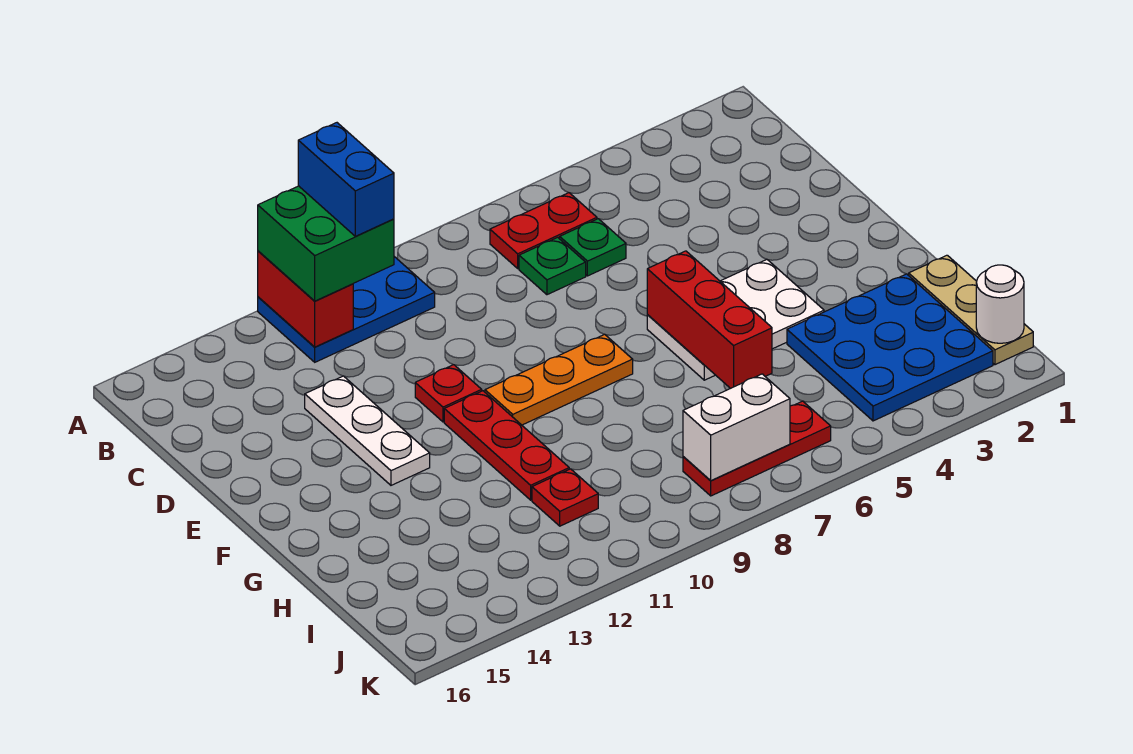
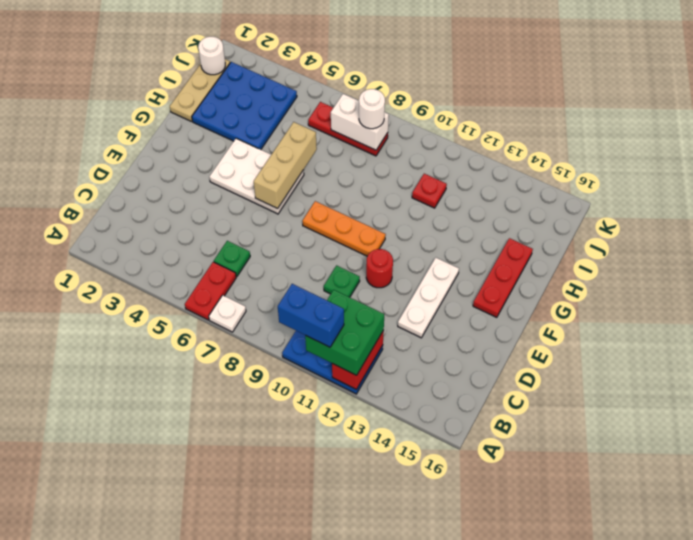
none -> white plate A7 level 1
blue brick A11:B11 level 4 -> blue brick A10:A11 level 4
red plate B6:B7 level 1 -> red plate A6:B6 level 1
green plate C7 level 1 -> green plate D10 level 1
red plate E11 level 1 -> red round brick E11 level 1
red brick F6:H6 level 2 -> tan brick F6:H6 level 2
red plate F11:H11 level 1 -> red plate F15:H15 level 1
none -> white round brick J8 level 3

